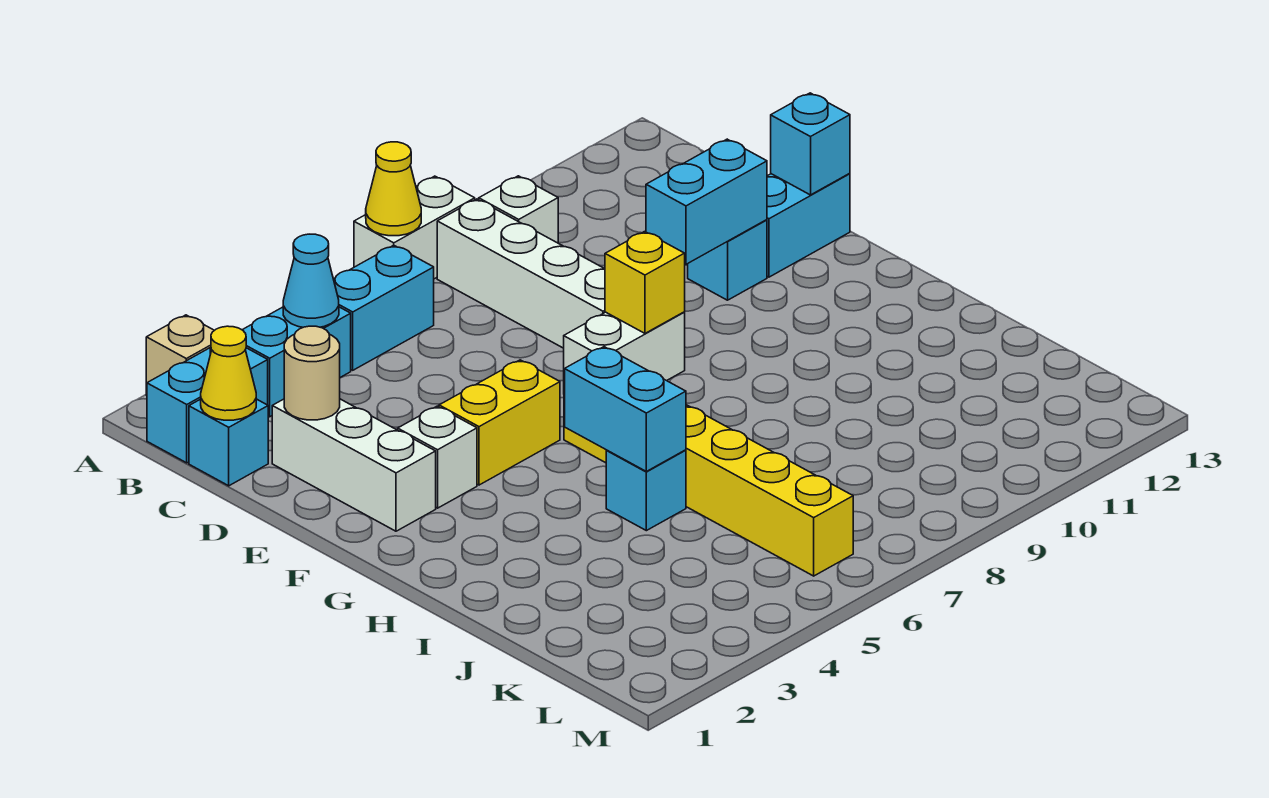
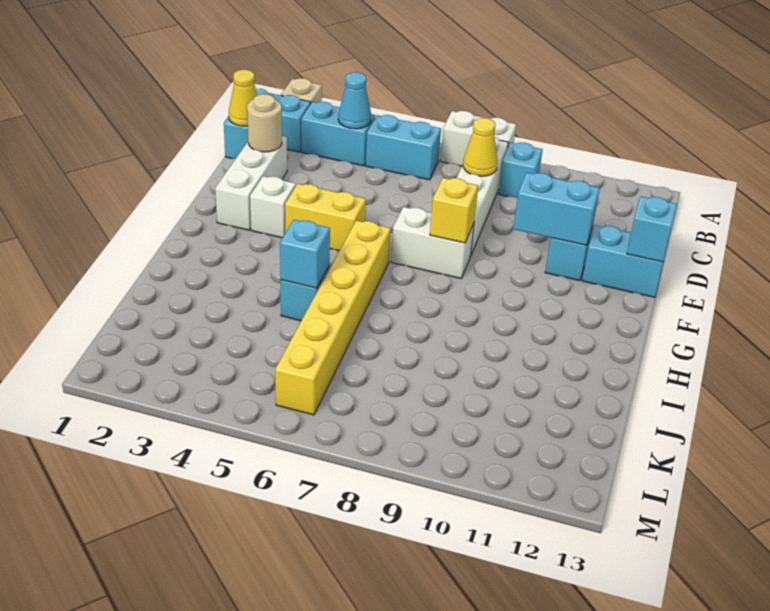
yellow cone A7 level 2 -> yellow cone C8 level 2
white brick B9 level 1 -> cyan brick B9 level 1
cyan brick H5:I5 level 2 -> cyan brick I5 level 2

